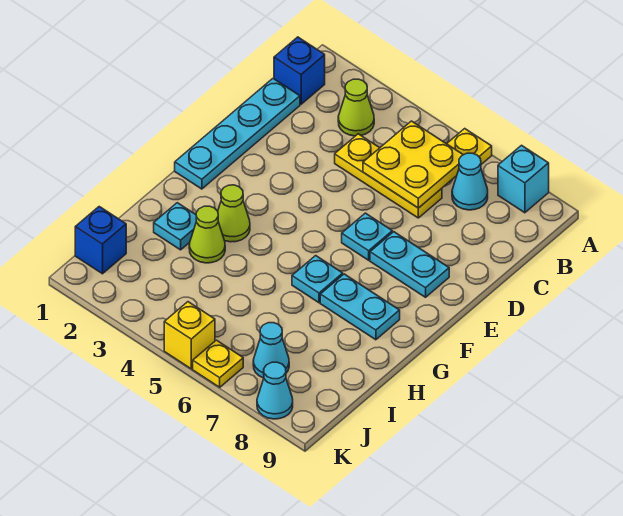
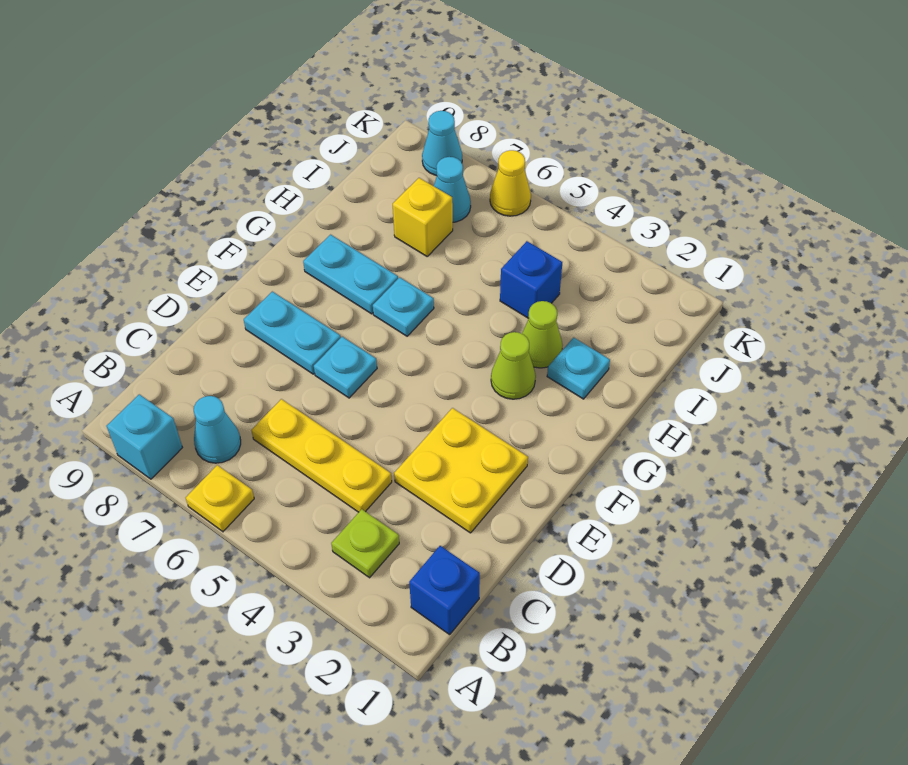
lime cone B3 level 1 -> lime plate B3 level 1
yellow plate B5:C6 level 2 -> yellow plate D2:E3 level 1
cyan plate C1:F1 level 1 -> none
blue brick J1 level 1 -> blue brick I4 level 1
yellow brick K5 level 1 -> yellow brick I7 level 1
yellow plate K6 level 1 -> yellow cone K6 level 1

